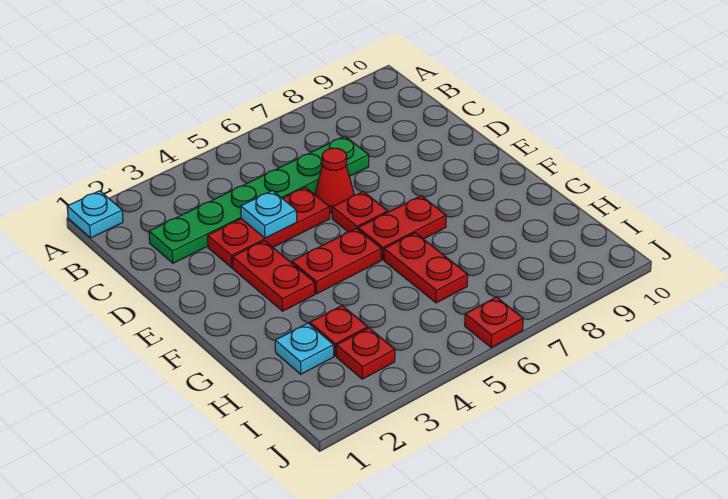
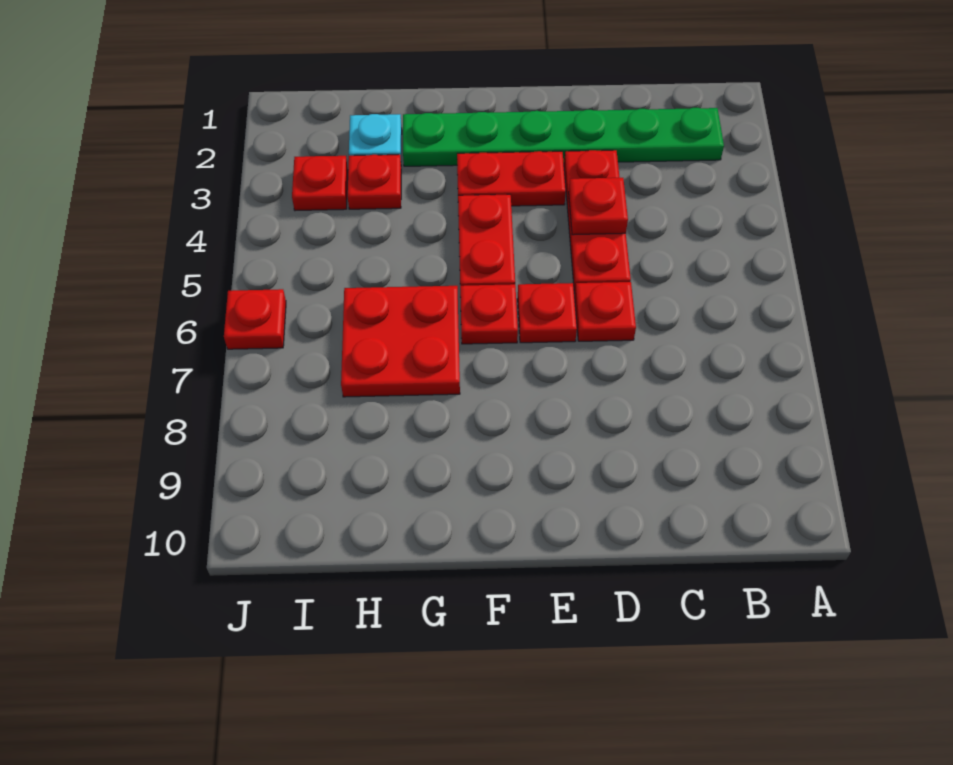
cyan plate A1 level 1 -> none
green plate C2:C7 level 1 -> green plate B2:G2 level 1
cyan plate D4 level 2 -> red plate D4 level 2
red cone D6 level 1 -> red plate D6 level 1
red plate F6:F7 level 1 -> red plate F6 level 1
red plate G6:H6 level 1 -> red plate G6:H7 level 1

